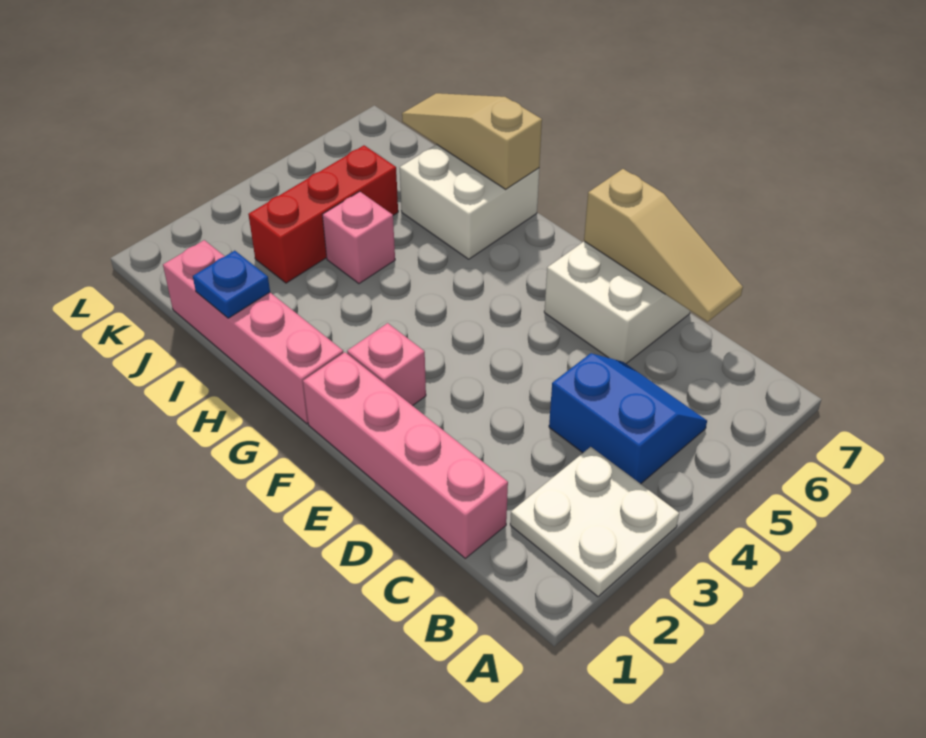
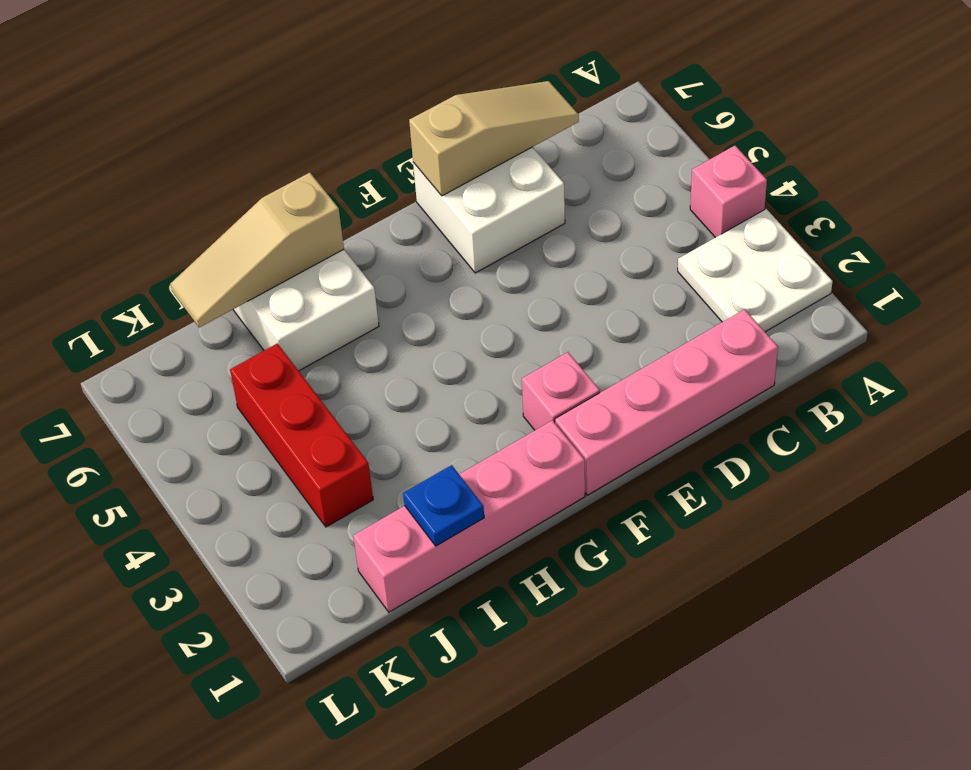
blue slope B4:C5 level 1 top 4 -> none
pink brick I4 level 1 -> pink brick A4 level 1

